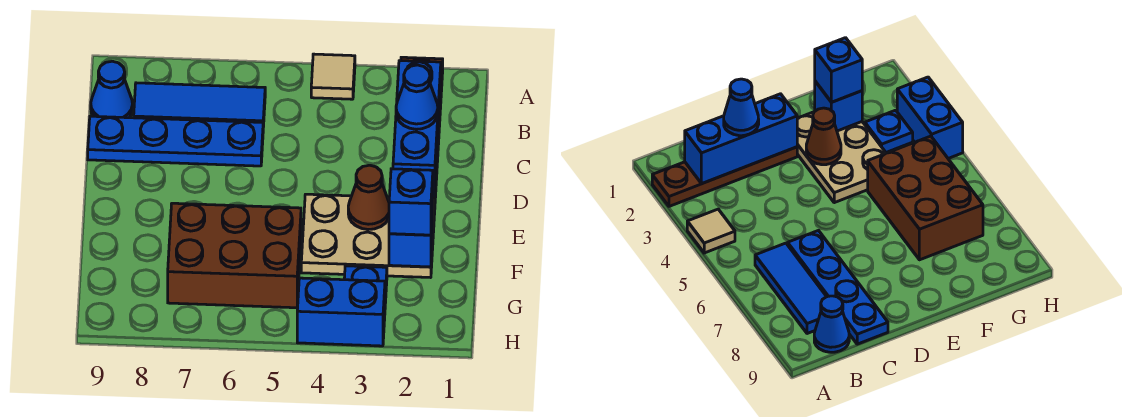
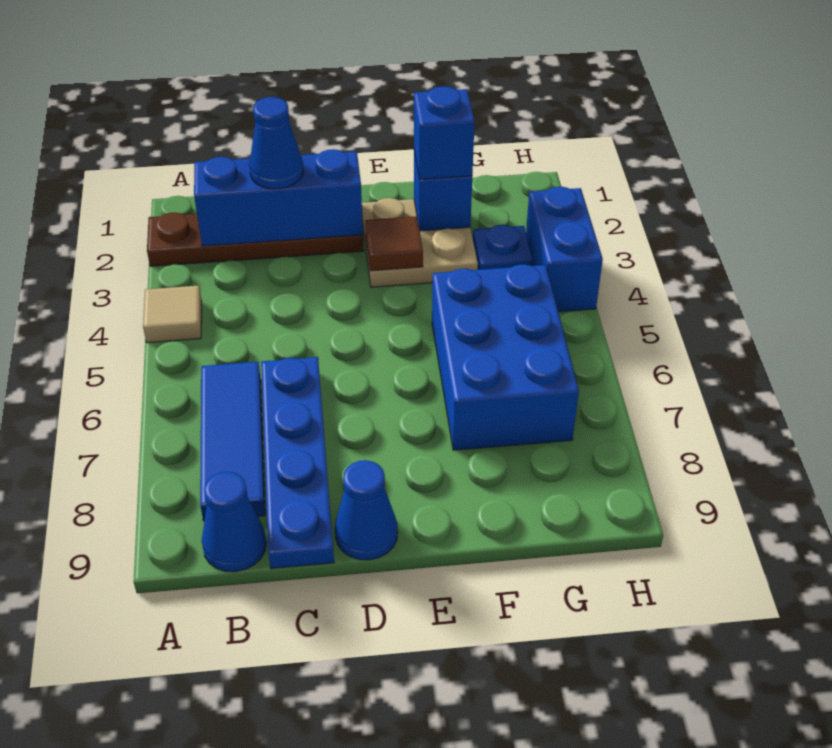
none -> blue cone D9 level 1
tan plate E2:F4 level 1 -> tan plate E2:F3 level 1
brown cone E3 level 2 -> brown tile E3 level 2
brown brick F5:G7 level 1 -> blue brick F5:G7 level 1

